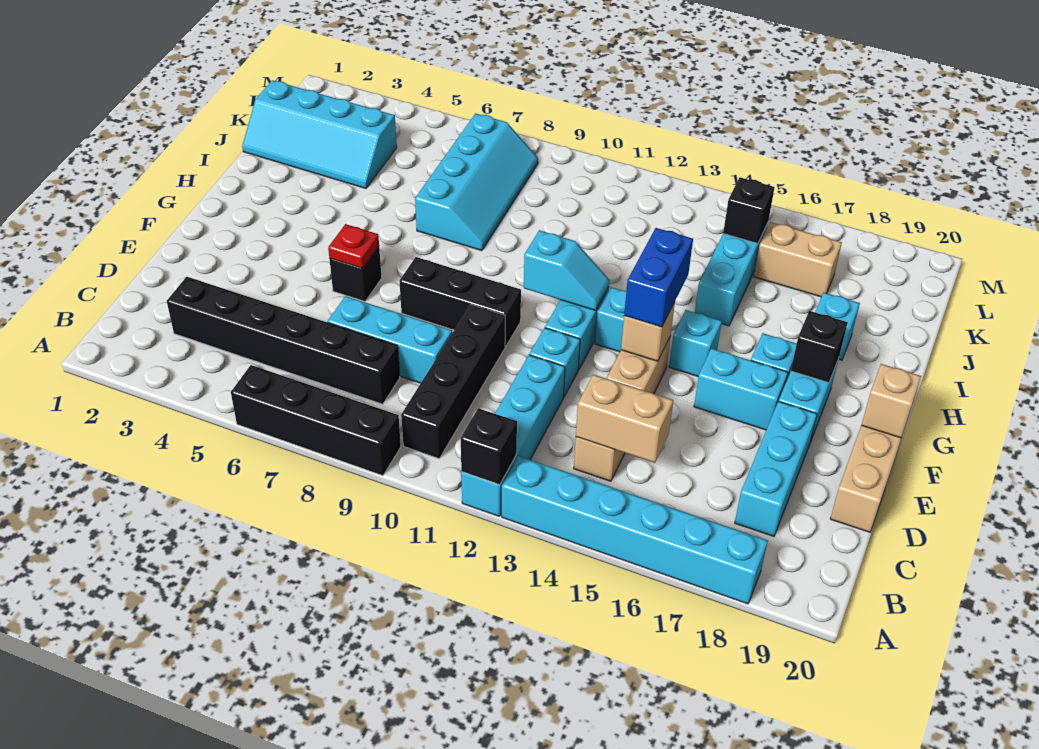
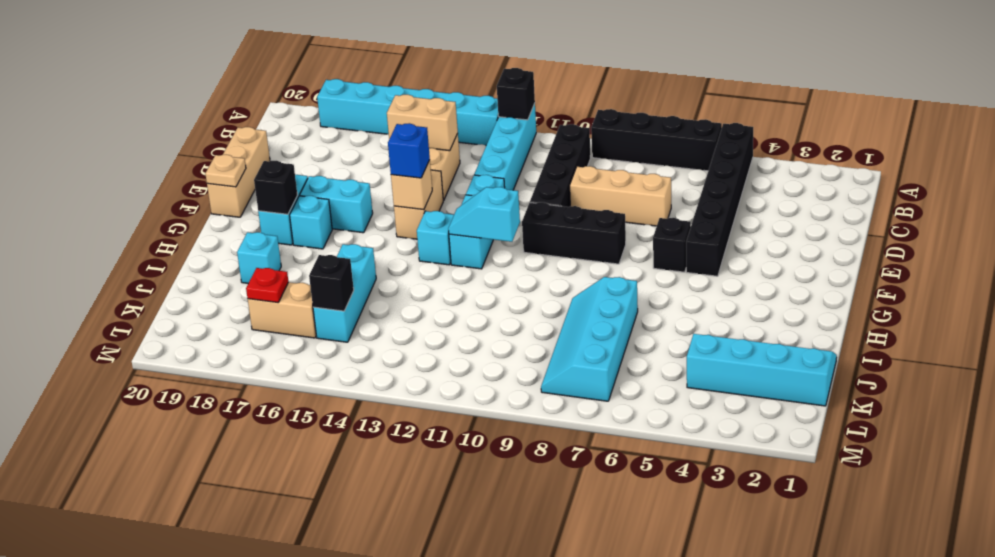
black brick C3:C8 level 1 -> black brick A5:F5 level 1
cyan brick C18:E18 level 1 -> none
cyan brick D7:D9 level 1 -> tan brick D7:D9 level 1
red plate F6 level 2 -> red plate K17 level 2
blue brick F14:G14 level 3 -> blue brick F14 level 3
tan brick F20 level 2 -> tan plate F20 level 2
cyan brick G15 level 1 -> none

